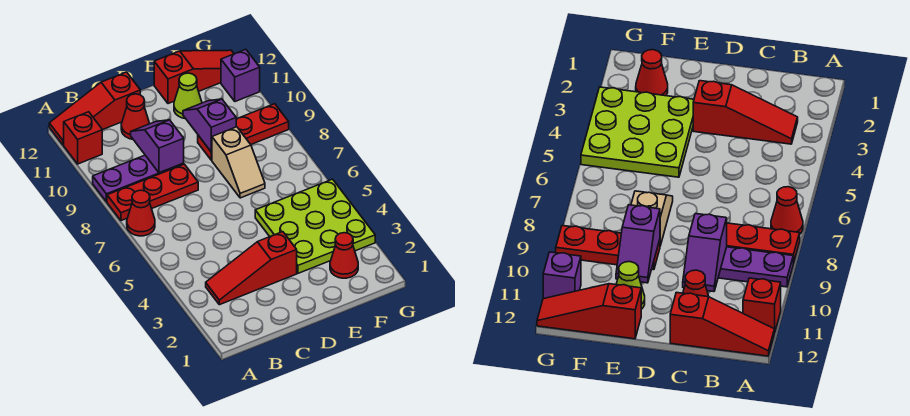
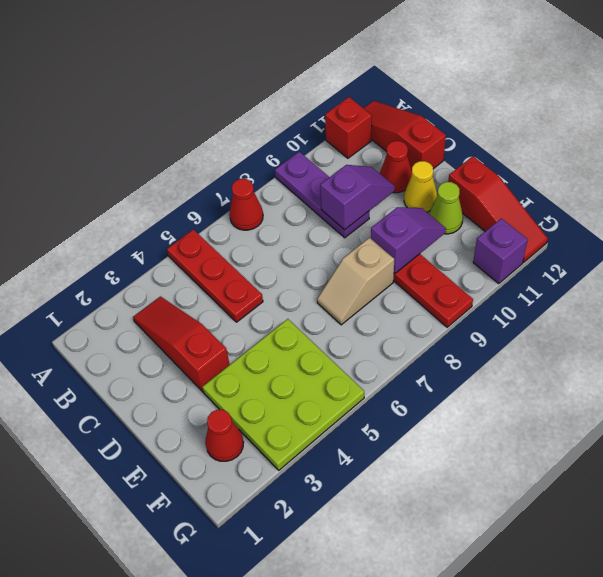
red plate A8:C8 level 1 -> red plate A5:C5 level 1
none -> yellow cone D11 level 1

